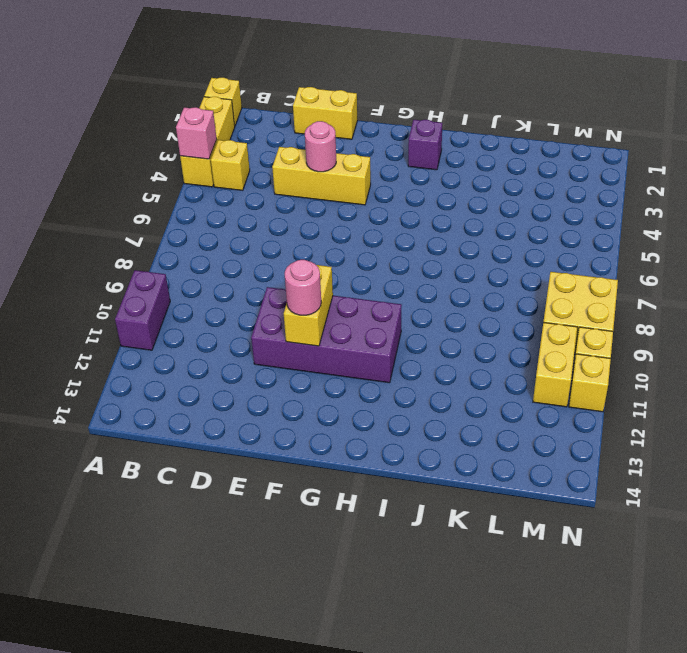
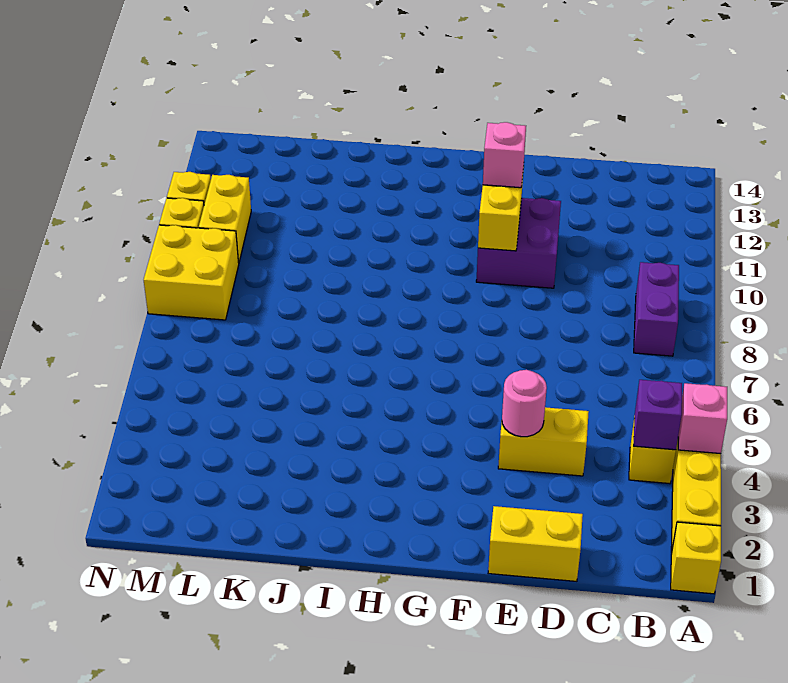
purple brick A10:A11 level 1 -> purple brick B8:B9 level 1
yellow brick D4:F4 level 1 -> yellow brick D4:E4 level 1
purple brick E10:H11 level 1 -> purple brick E10:F11 level 1
pink round brick F11 level 3 -> pink brick F11 level 3
purple brick H2 level 1 -> purple brick B4 level 2

